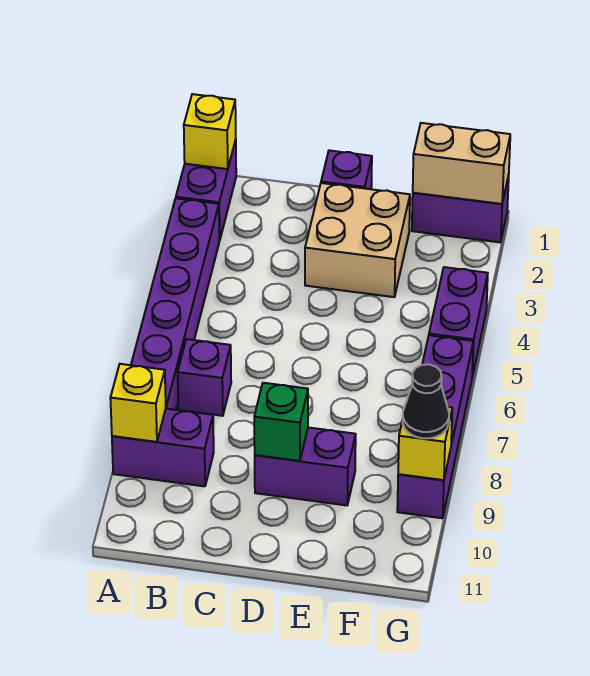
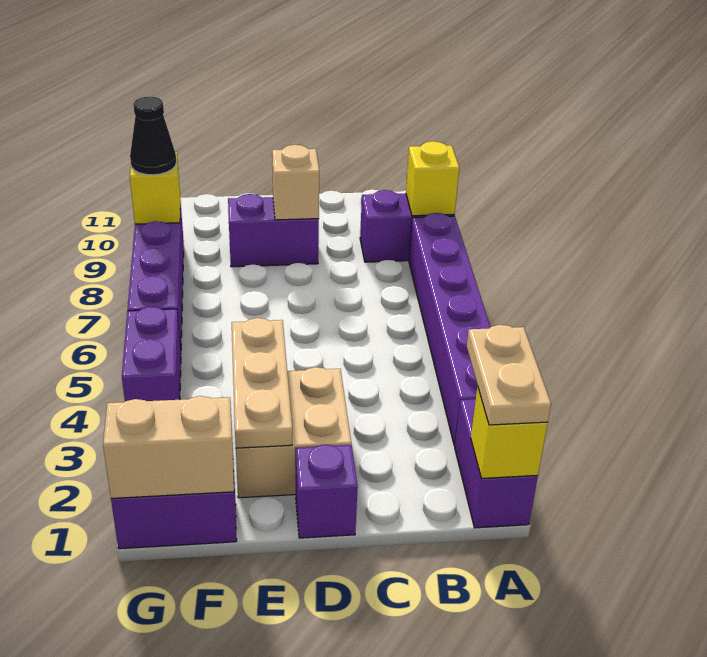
none -> tan plate A1:A2 level 3
purple brick B7 level 1 -> none
green brick D9 level 2 -> tan brick D9 level 2
none -> tan plate E2:E4 level 2

